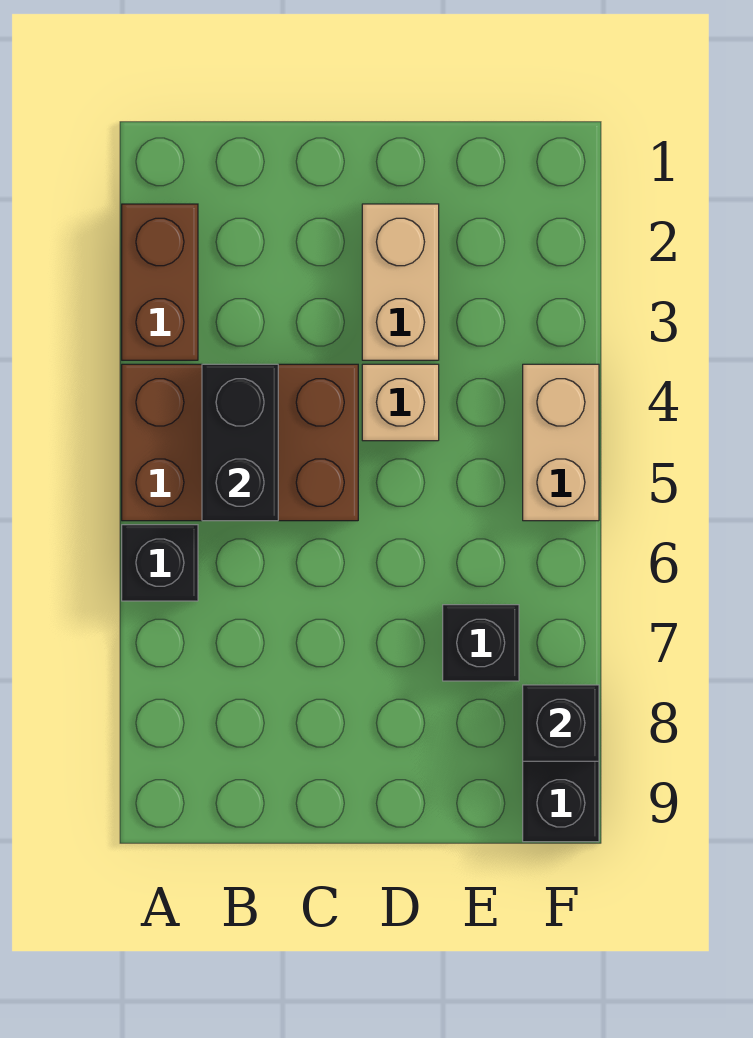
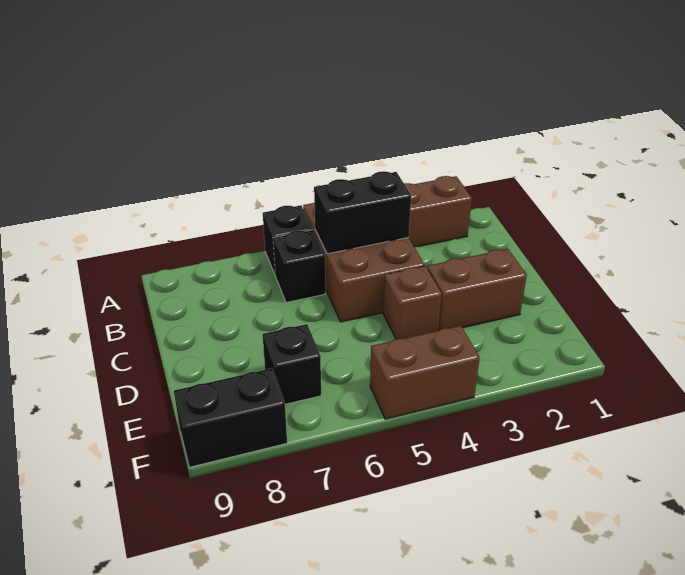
tan brick D2:D3 level 1 -> brown brick D2:D3 level 1
tan brick D4 level 1 -> brown brick D4 level 1
tan brick F4:F5 level 1 -> brown brick F4:F5 level 1
black brick F8 level 2 -> black brick B6 level 1

